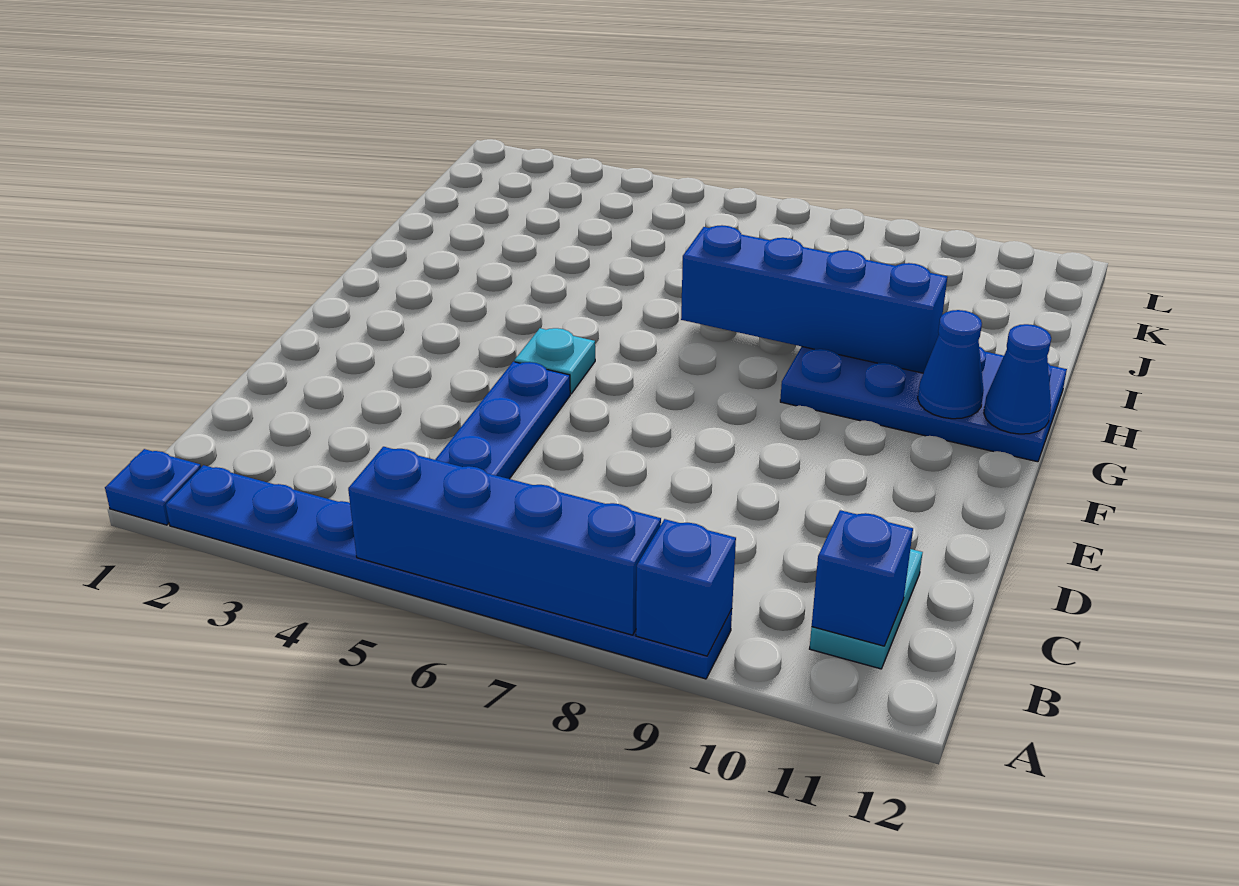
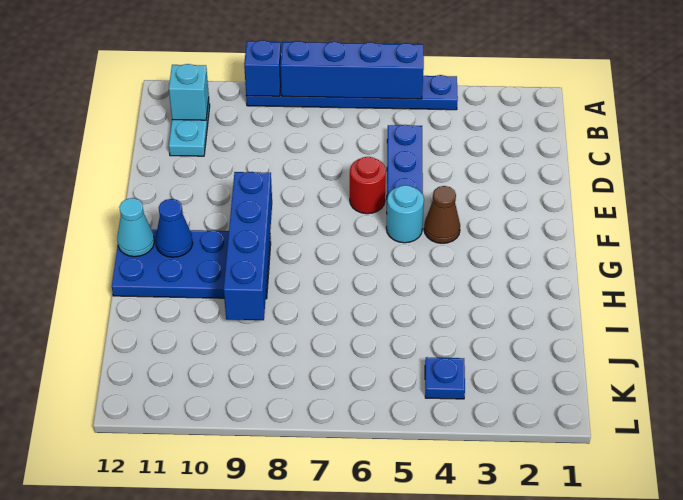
blue plate A1 level 1 -> blue plate K4 level 1
blue plate A2:A9 level 1 -> blue plate A4:A9 level 1
blue brick B11 level 2 -> cyan brick B11 level 2
none -> red round brick E6 level 1
none -> brown cone F4 level 1
cyan plate F5 level 1 -> cyan round brick F5 level 1
blue cone G12 level 2 -> cyan cone G12 level 2
blue brick H7:H10 level 2 -> blue brick F9:I9 level 2

